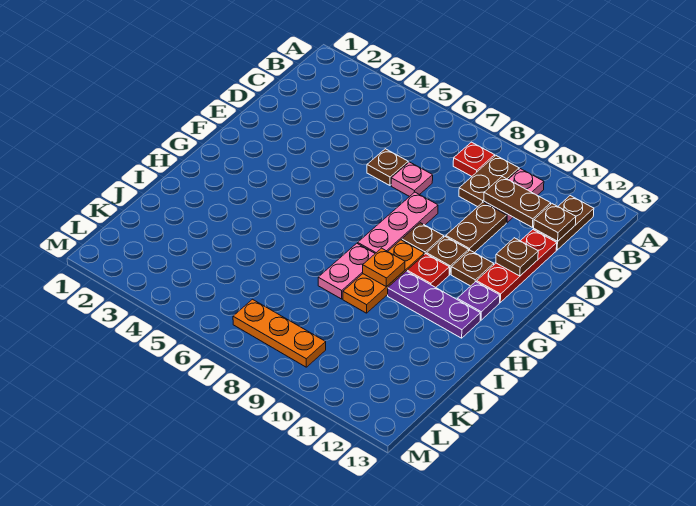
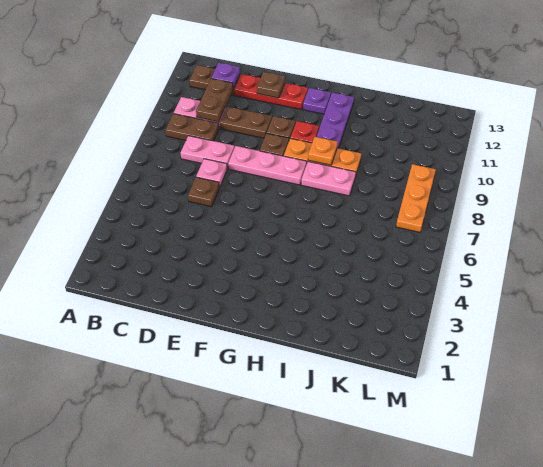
red plate B8 level 1 -> none
none -> pink plate C8:D8 level 1
brown plate C12 level 2 -> purple plate C12 level 2
brown plate F11 level 1 -> none

